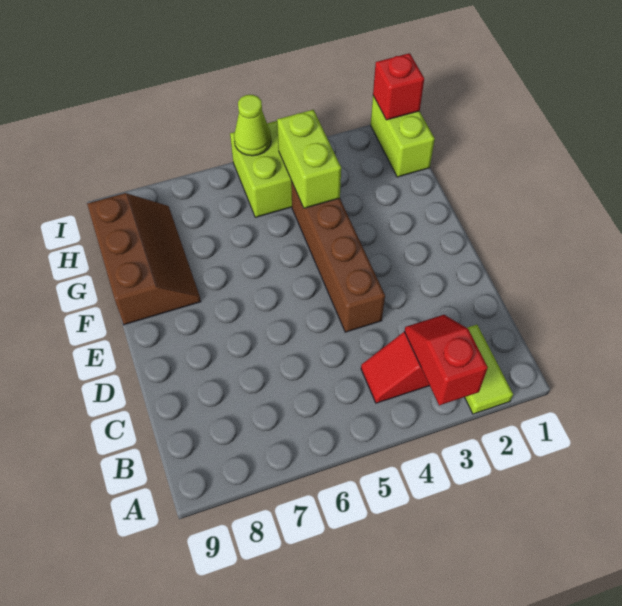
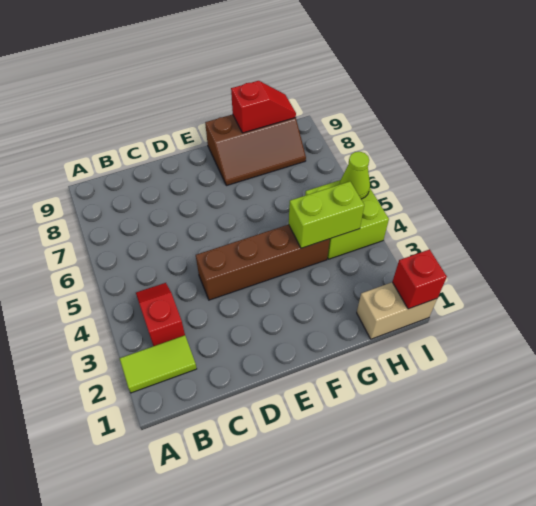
red slope A3:B3 level 2 top A -> red slope G9:H9 level 2 top G
lime brick H1:I1 level 1 -> tan brick H1:I1 level 1

